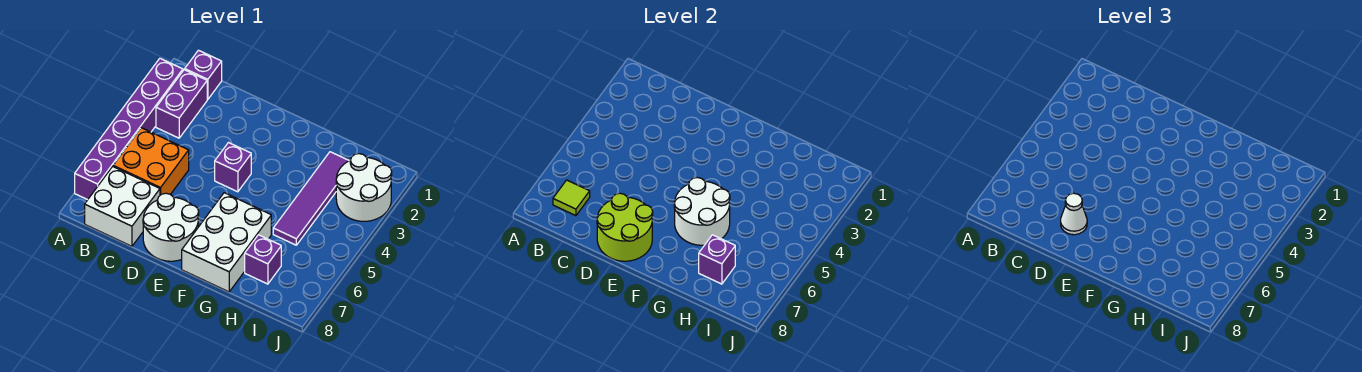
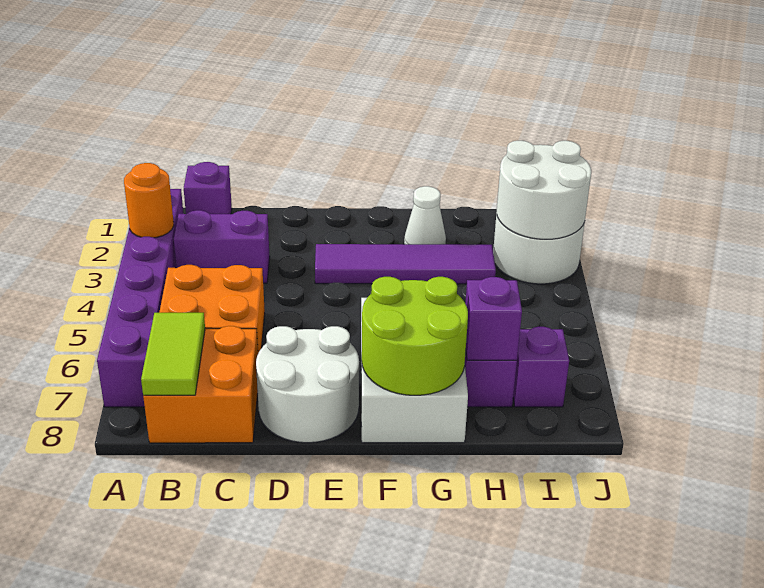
none -> orange round brick A3 level 2
purple brick B2:B3 level 1 -> purple brick B3:C3 level 1
white brick B7:C8 level 1 -> orange brick B7:C8 level 1
lime tile B7 level 2 -> lime tile B7:B8 level 2
lime round brick D7:E8 level 2 -> lime round brick F7:G8 level 2
white cone D7 level 3 -> white cone G2 level 1
purple brick E4 level 1 -> purple brick I7 level 1
white round brick F5:G6 level 2 -> white round brick I2:J3 level 2
purple tile H2:H5 level 1 -> purple tile E3:H3 level 1

